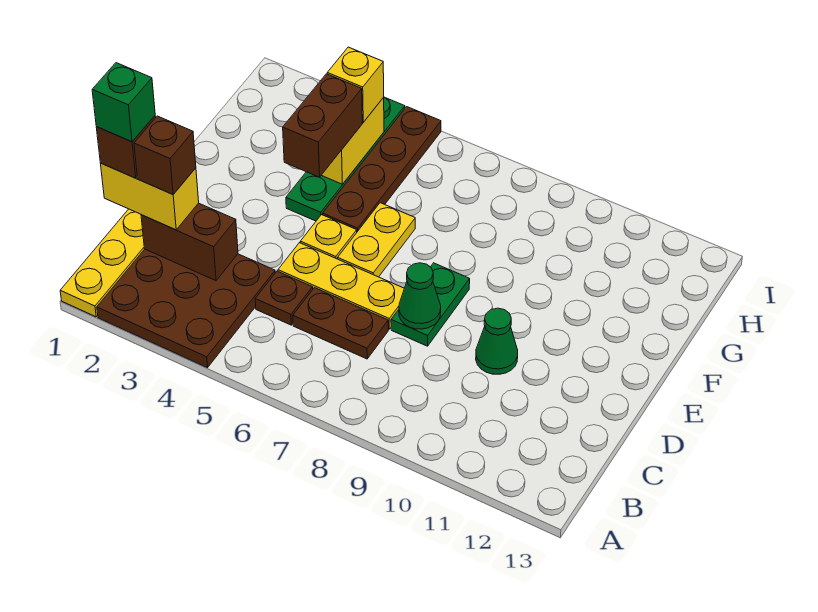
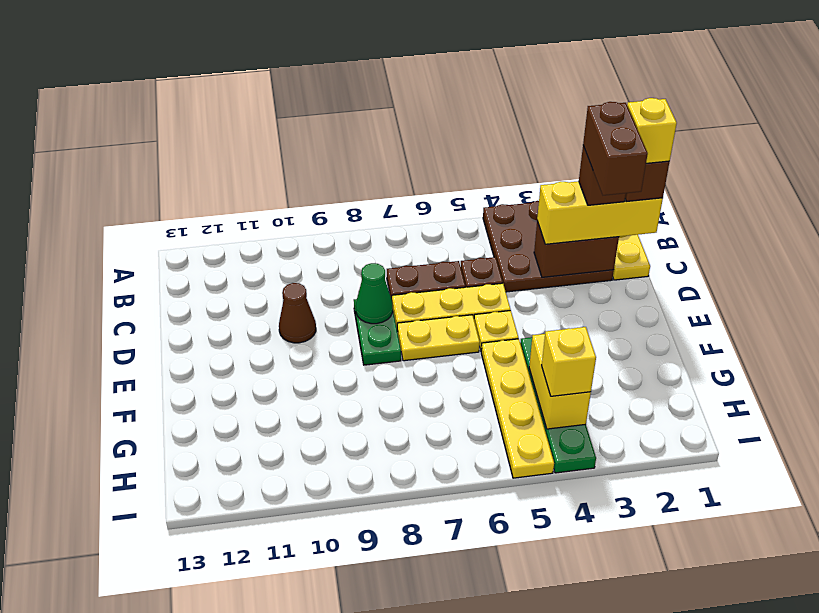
yellow brick C1:C2 level 3 -> yellow brick C1:C3 level 3
green brick C1 level 5 -> yellow brick C1 level 5
green cone D10 level 1 -> brown cone D10 level 1
yellow plate E6:F6 level 1 -> yellow plate E6:E7 level 1
brown brick F4:G4 level 3 -> brown brick C2:D2 level 5
brown plate F5:I5 level 1 -> yellow plate F5:I5 level 1

